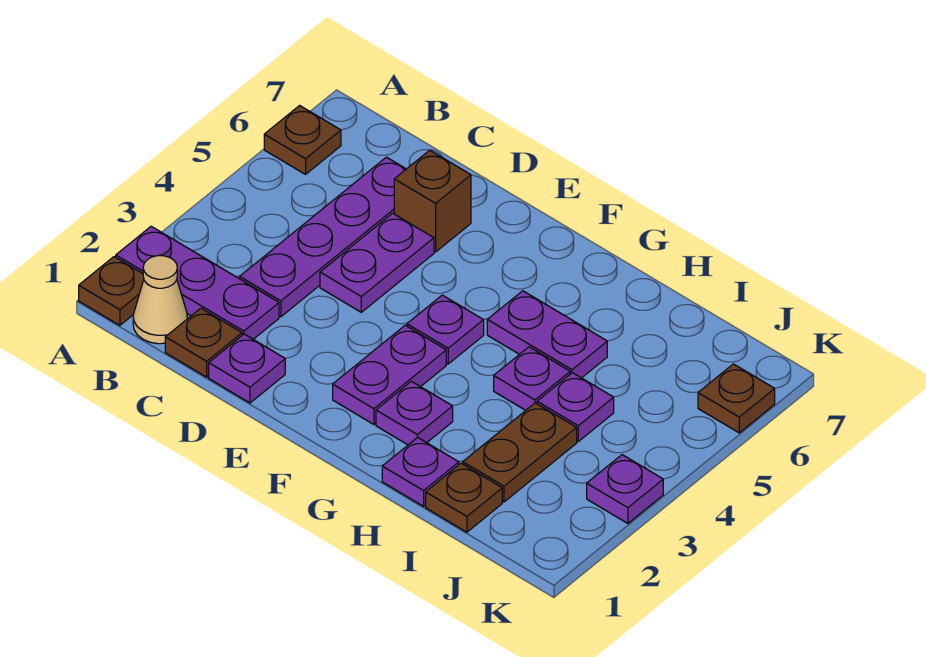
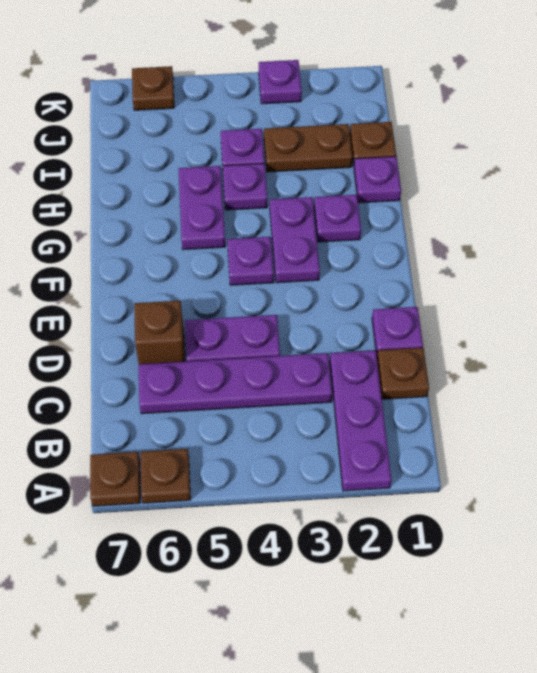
brown plate A1 level 1 -> brown plate A7 level 1
tan cone B1 level 1 -> none
purple plate F2:F3 level 1 -> purple plate F3:G3 level 1

